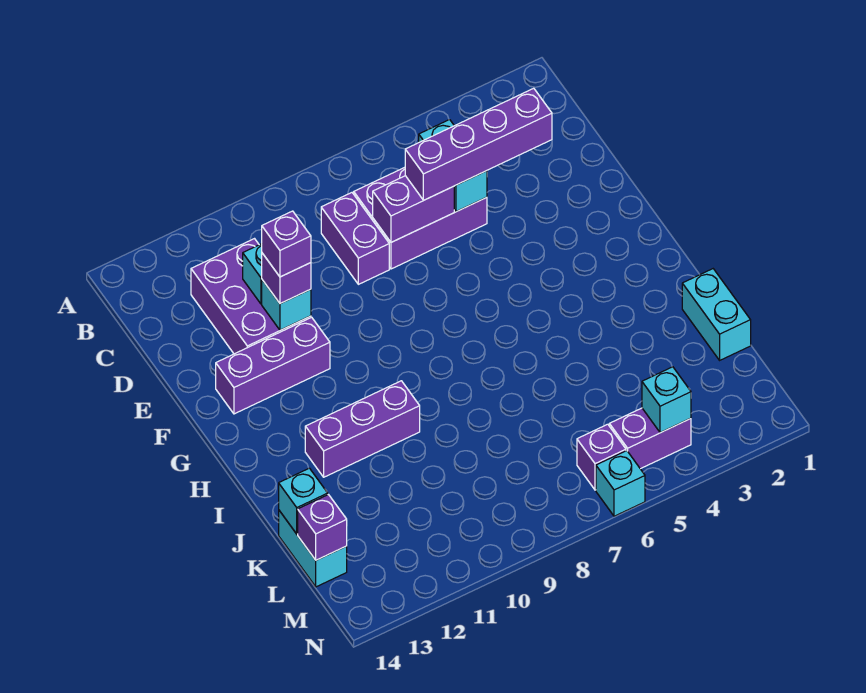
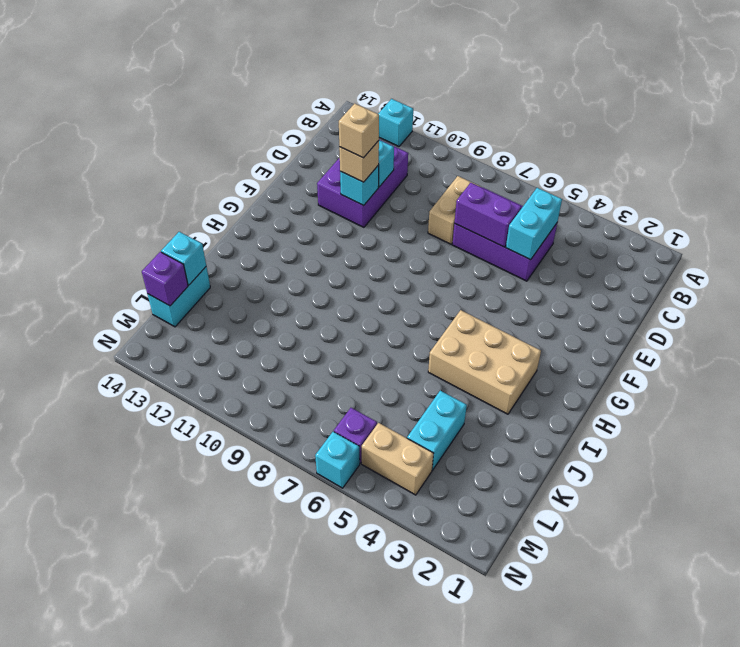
purple brick C8:D8 level 1 -> tan brick C8:D8 level 1
purple brick D3:D6 level 3 -> none
purple brick E11 level 3 -> tan brick E11 level 3
purple brick E11 level 4 -> tan brick E11 level 4
purple brick F11:F13 level 1 -> none
none -> tan brick H3:I5 level 1
purple brick I10:I12 level 1 -> none
cyan brick J1:K1 level 1 -> cyan brick K4:L4 level 1
purple brick M4:M5 level 1 -> tan brick M4:M5 level 1
cyan brick M4 level 2 -> cyan brick A12 level 1

